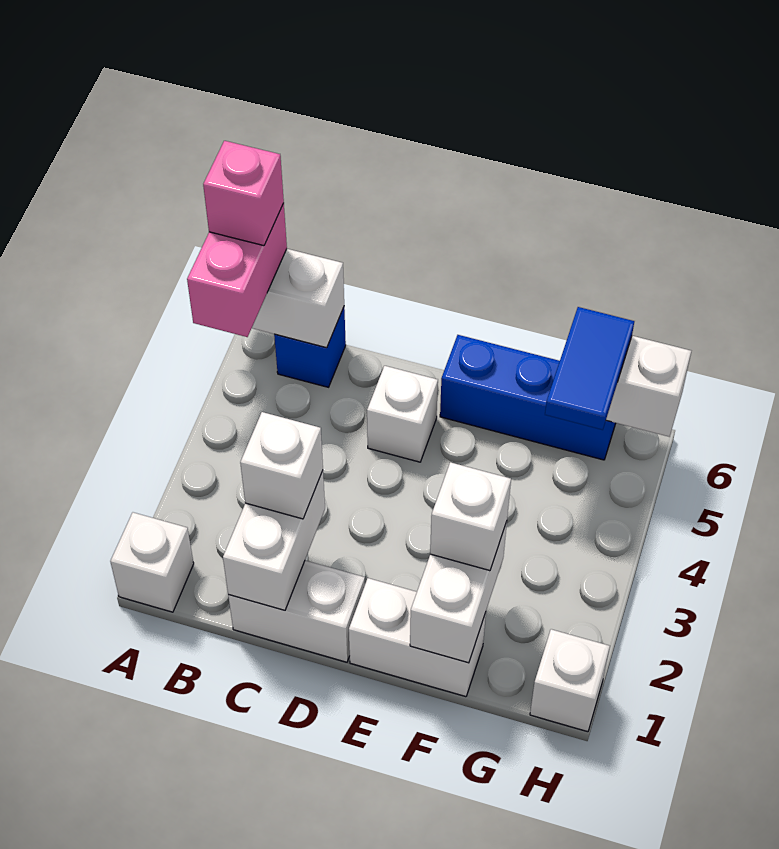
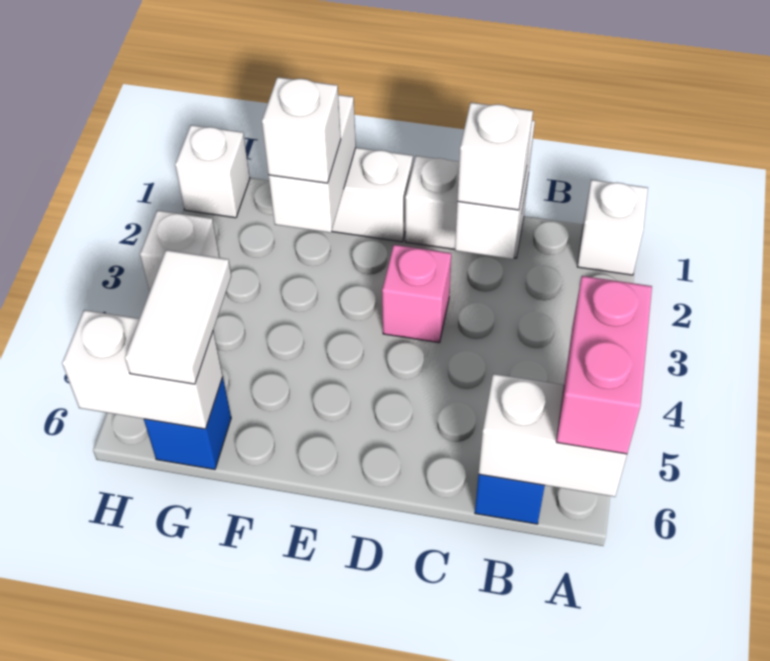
pink brick A6 level 4 -> pink brick D3 level 1
white brick D5 level 1 -> white brick H3 level 1
blue brick E6:G6 level 1 -> blue brick G6 level 1
blue tile G5:G6 level 3 -> white tile G5:G6 level 3

